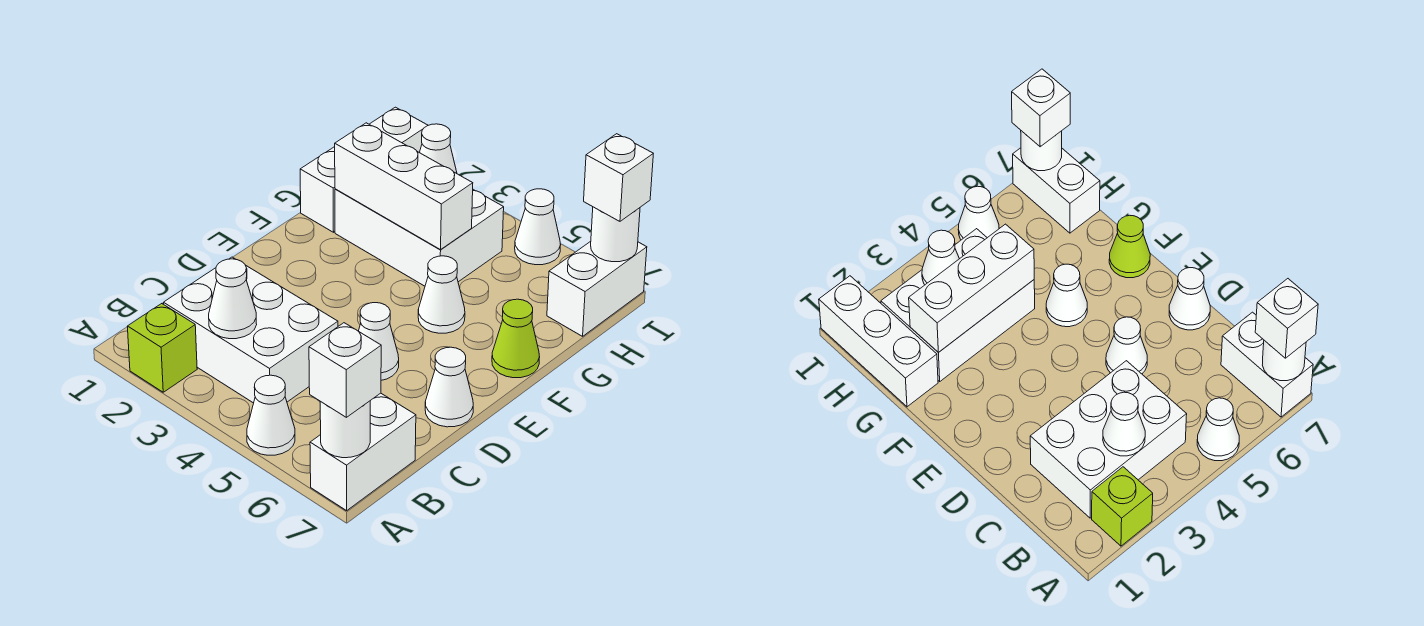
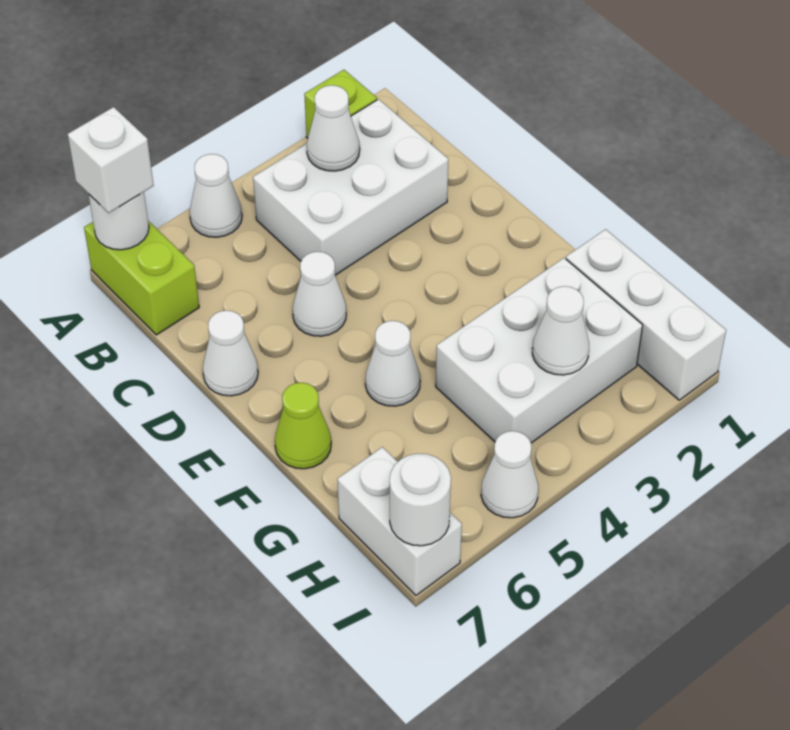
white brick A7:B7 level 1 -> lime brick A7:B7 level 1
white brick G2:G4 level 2 -> none
white brick I7 level 3 -> none

